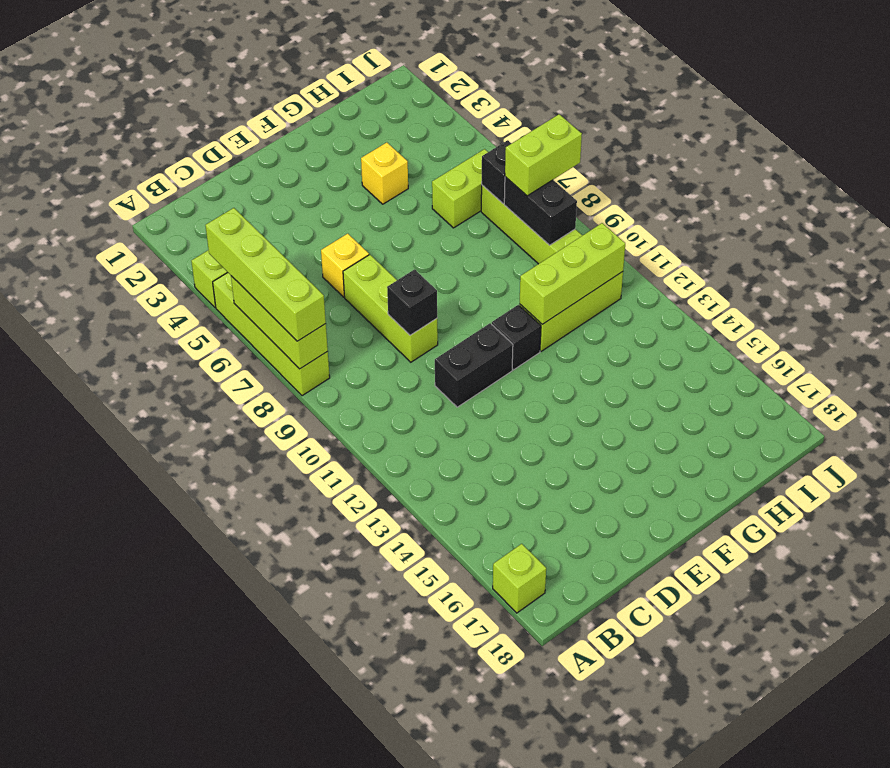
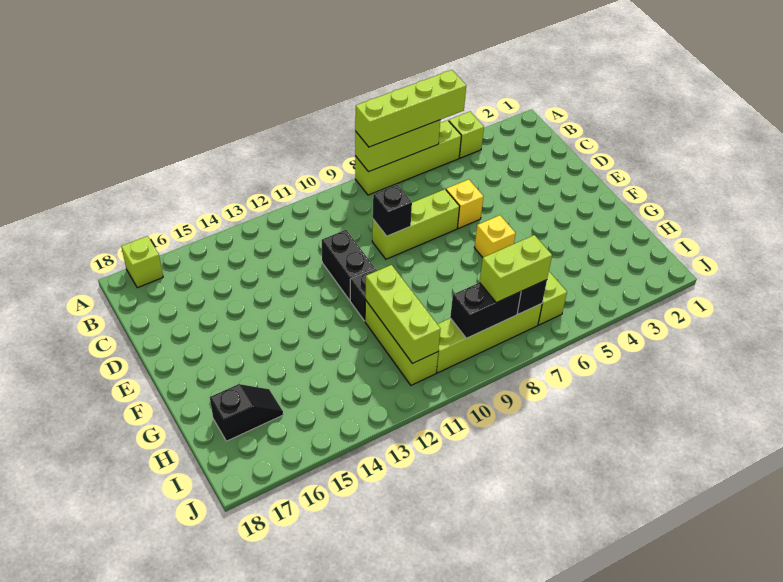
yellow brick G4 level 1 -> yellow brick F6 level 1
none -> black slope H16:H17 level 1 top 17
lime brick I8:J8 level 3 -> lime brick I7:I8 level 3

